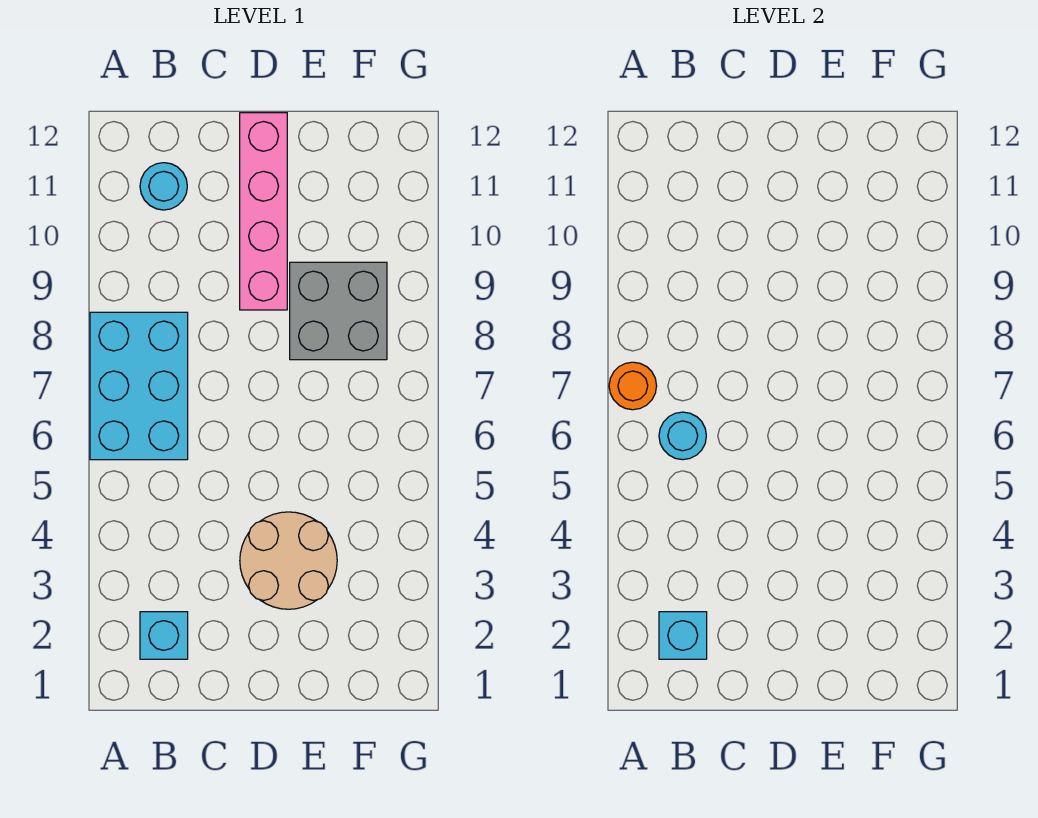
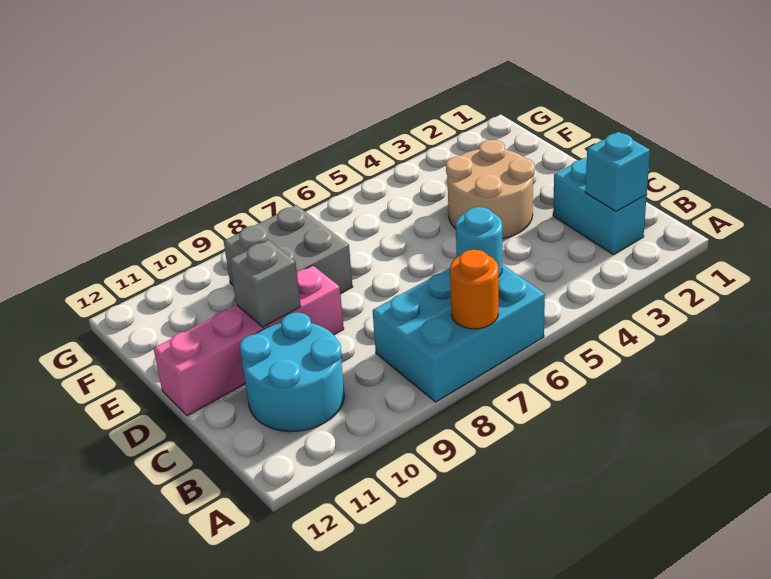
cyan brick B2 level 1 -> cyan brick B2:C2 level 1
cyan round brick B11 level 1 -> cyan round brick B10:C11 level 1
none -> grey brick D10 level 2

